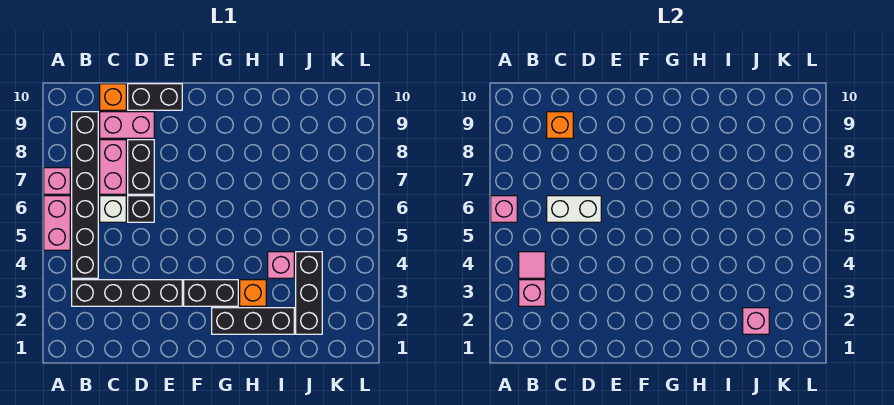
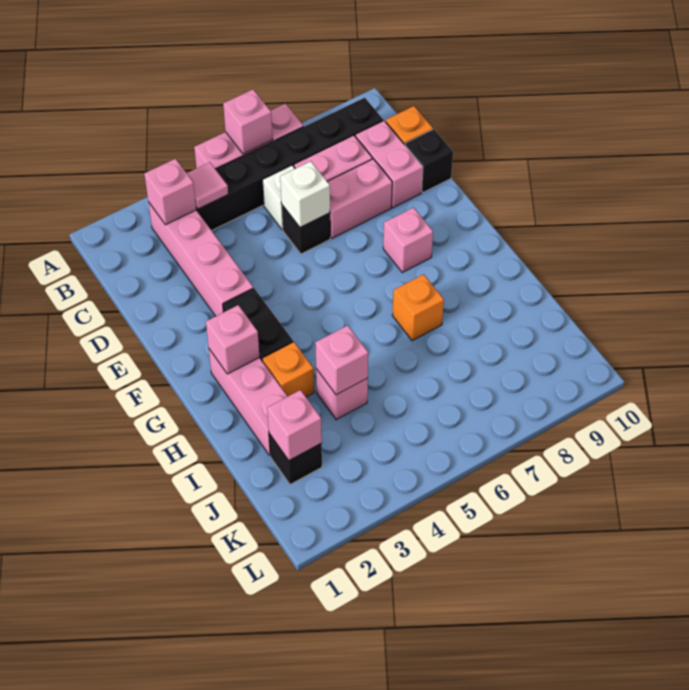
black brick B3:E3 level 1 -> pink brick B3:E3 level 1
white brick C6:D6 level 2 -> white brick D6 level 2
orange brick C9 level 2 -> orange brick H7 level 1
black brick D7:D8 level 1 -> pink brick D7:D8 level 1
black brick D10:E10 level 1 -> black brick D10 level 1
none -> pink brick F8 level 1
black brick G2:I2 level 1 -> pink brick G2:I2 level 1
none -> pink brick G2 level 2
none -> pink brick I4 level 2
black brick J2:J4 level 1 -> black brick J2 level 1

